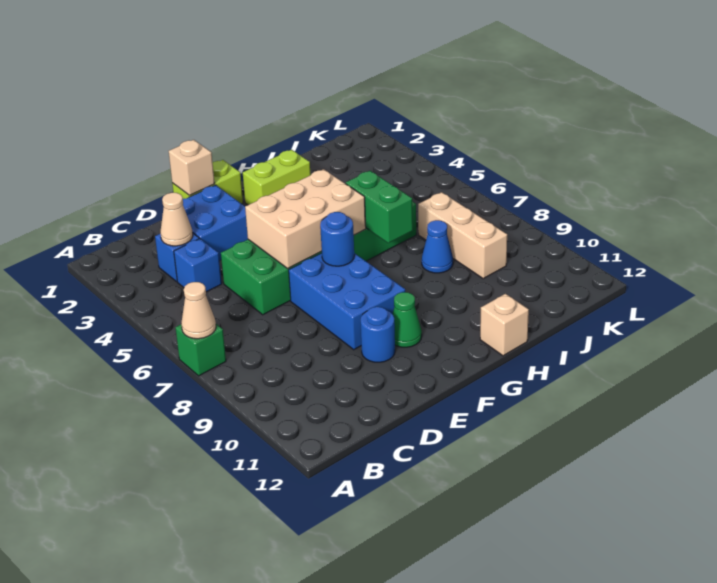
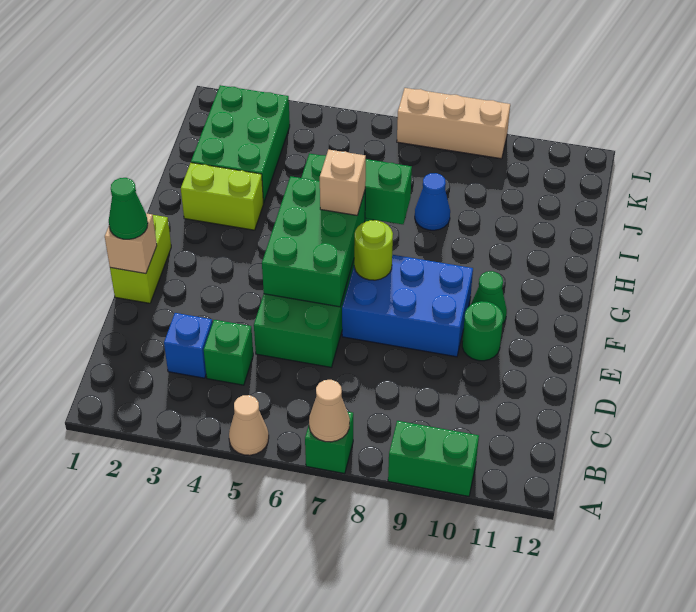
none -> green brick A9:A10 level 1
tan cone C3 level 2 -> tan cone A5 level 1
blue brick C4 level 1 -> green brick C4 level 1
blue brick D2:E3 level 1 -> none
none -> green cone E1 level 3
tan brick E5:G6 level 2 -> green brick E5:G6 level 2
blue round brick E10 level 1 -> green round brick E10 level 1
blue round brick F7 level 2 -> lime round brick F7 level 2
lime brick G2:H2 level 1 -> lime brick H2:H3 level 1
tan brick H12 level 1 -> tan brick G6 level 3
none -> green brick I2:K3 level 1
tan brick J7:J9 level 1 -> tan brick L7:L9 level 1

